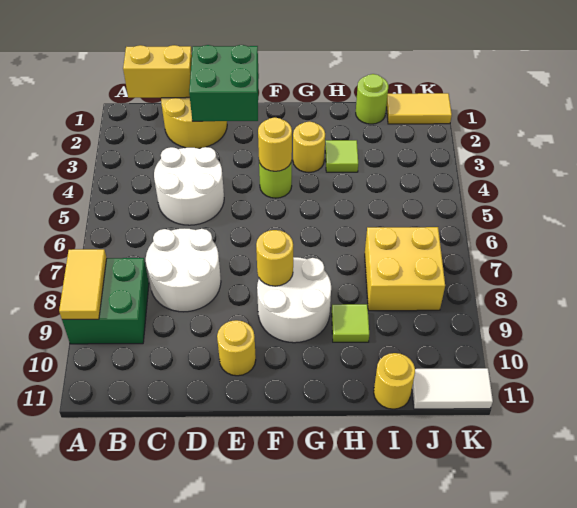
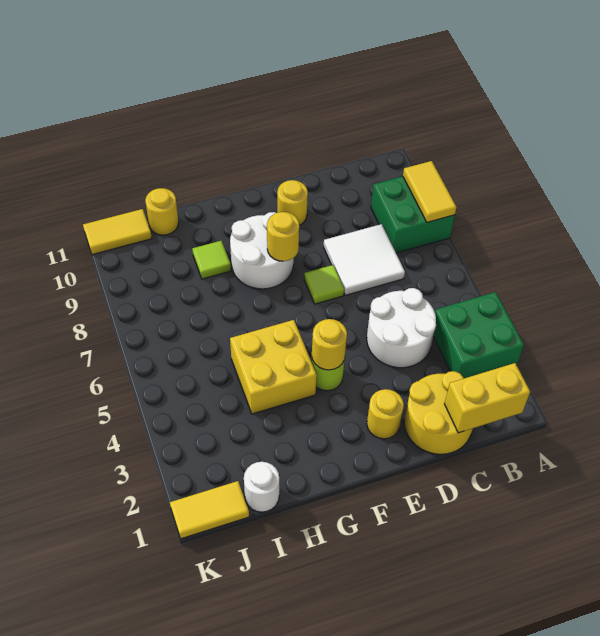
white round brick C7:D8 level 1 -> white tile C7:D8 level 1
green brick D1:E2 level 2 -> green brick A3:B4 level 1
yellow round brick G3 level 1 -> yellow round brick E2 level 1
lime tile H3 level 1 -> lime tile E7 level 1
lime round brick I1 level 1 -> white round brick I1 level 1
yellow brick I7:J8 level 1 -> yellow brick G4:H5 level 1
white tile J11:K11 level 1 -> yellow tile J11:K11 level 1

